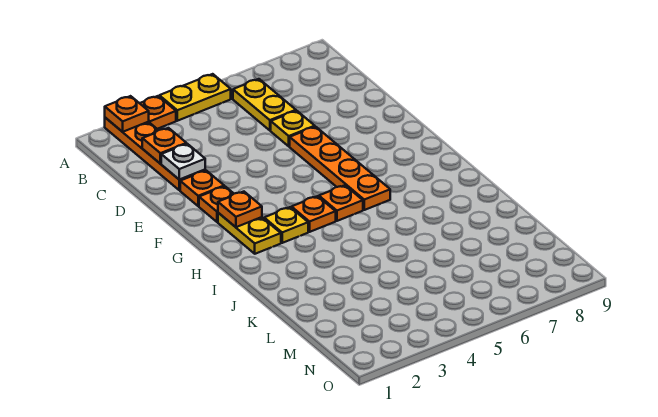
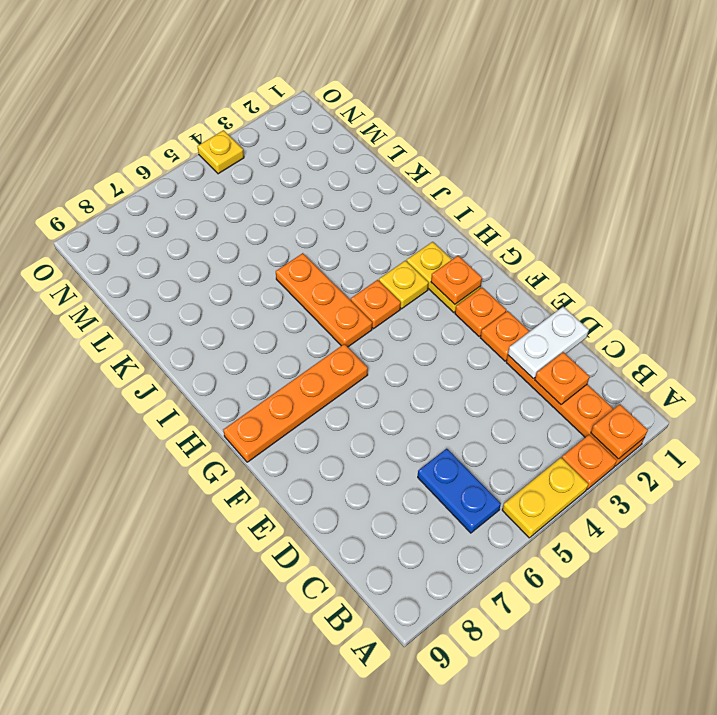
yellow plate B6:C6 level 1 -> blue plate B6:C6 level 1
white plate D2 level 2 -> white plate D1:D2 level 2
yellow plate D6 level 1 -> yellow plate O4 level 1
orange plate E6:H6 level 1 -> orange plate G6:G9 level 1
orange plate H5 level 1 -> orange plate H5:J5 level 1

